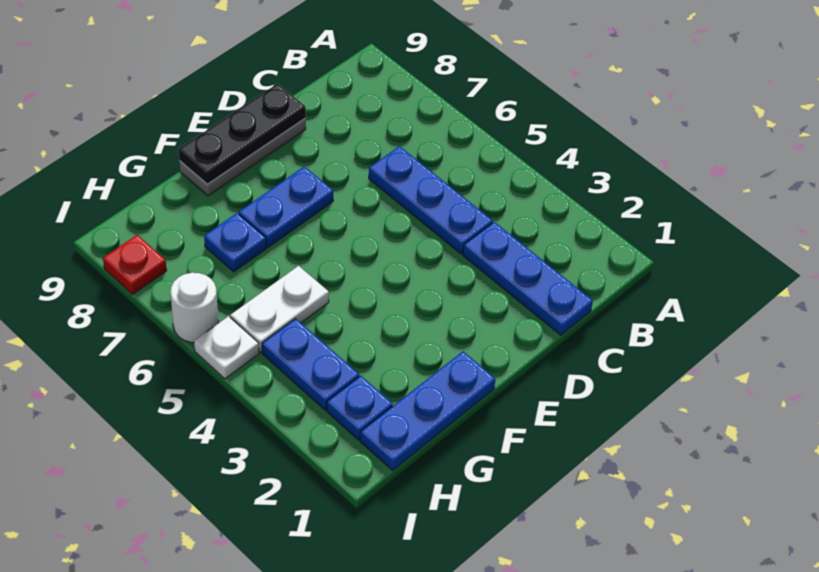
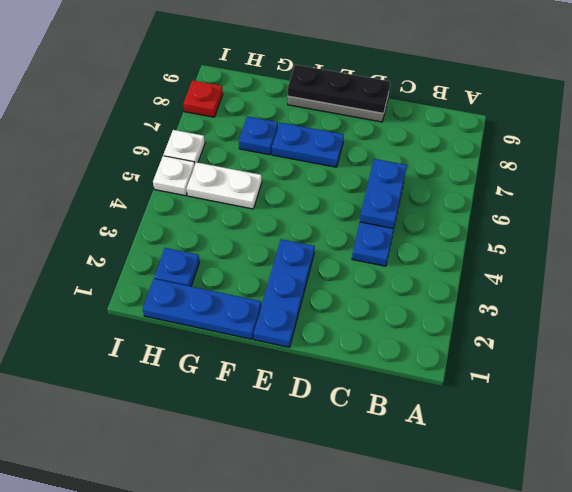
blue plate C1:C3 level 1 -> blue plate E1:E3 level 1
blue plate H3:H4 level 1 -> blue plate C5:C6 level 2
white round brick I6 level 1 -> white plate I6 level 1

